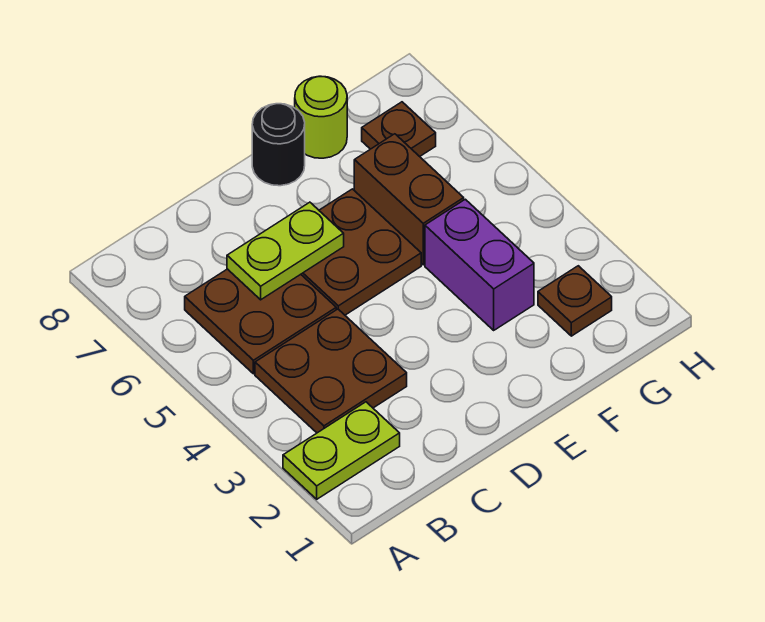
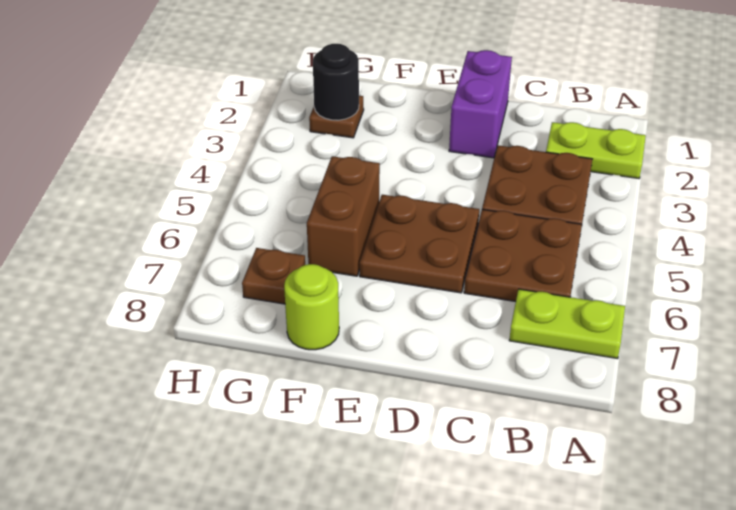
lime plate C6:D6 level 2 -> lime plate A7:B7 level 1
black round brick E8 level 1 -> black round brick G2 level 2
purple brick F3:F4 level 1 -> purple brick D1:D2 level 1

